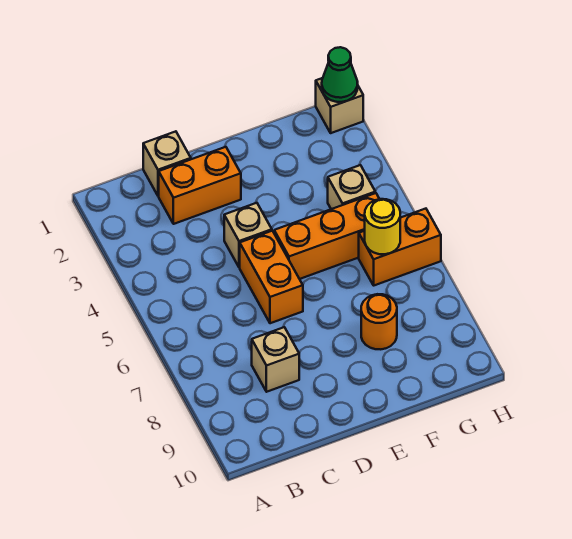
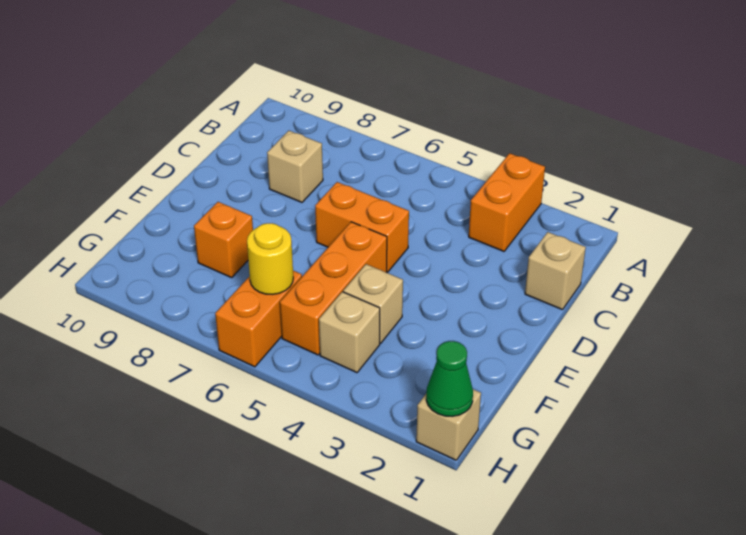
orange brick C2:D2 level 1 -> orange brick A3:B3 level 1
tan brick D4 level 1 -> tan brick F4 level 1
orange round brick F8 level 1 -> orange brick F8 level 1

